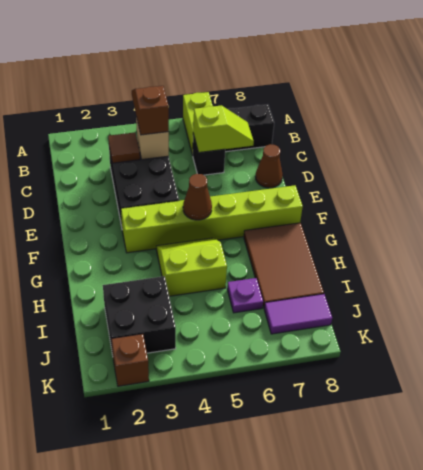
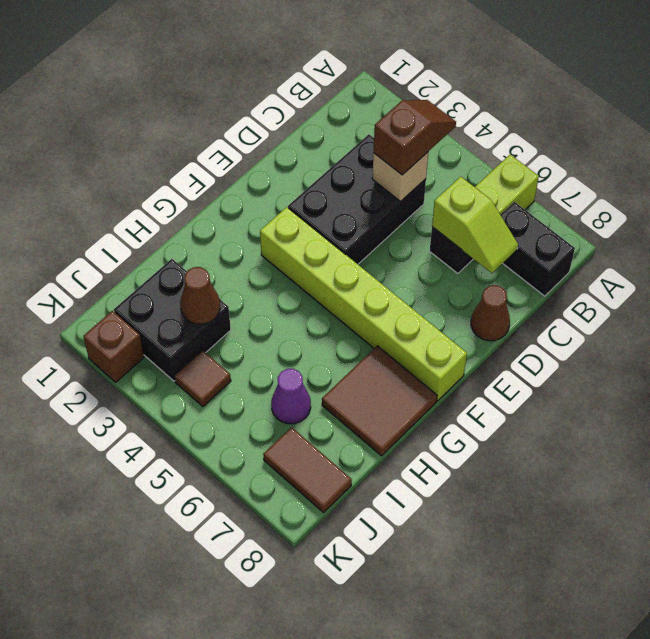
brown tile C3 level 2 -> brown tile J4 level 1
brown cone F5 level 2 -> brown cone I3 level 2
lime slope G4:H5 level 1 top H -> none
brown tile G7:I8 level 1 -> brown tile G7:H8 level 1
purple plate I6 level 1 -> purple cone I6 level 1
purple tile J7:J8 level 1 -> brown tile J7:J8 level 1

